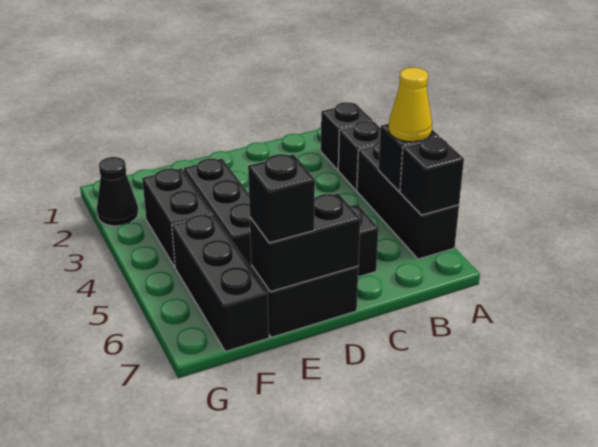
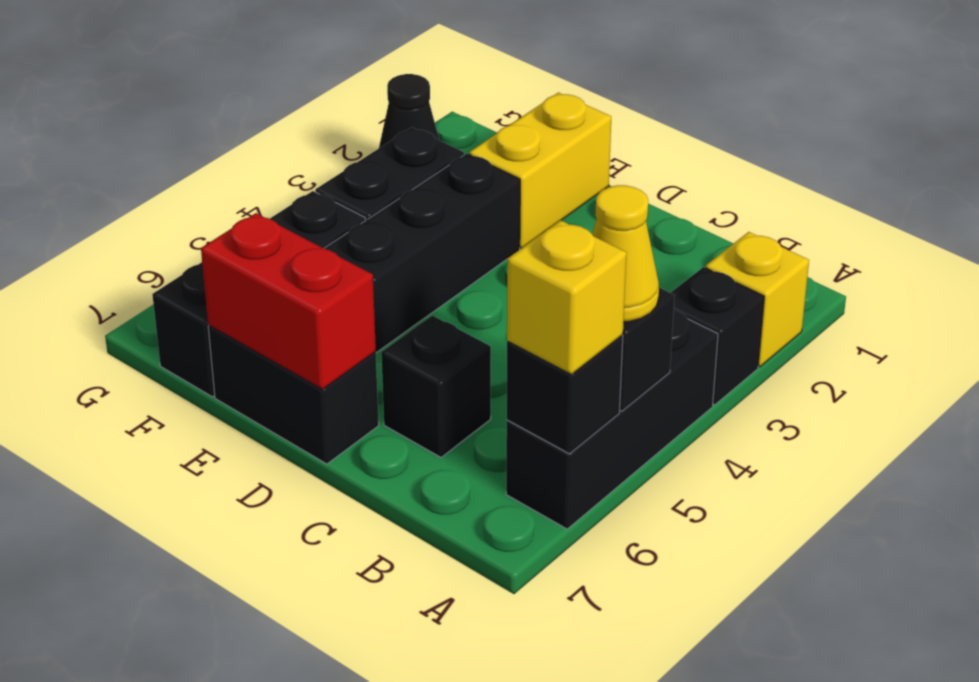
black brick A2 level 1 -> yellow brick A2 level 1
none -> yellow brick A6 level 3
black brick D7:E7 level 2 -> red brick D7:E7 level 2
none -> yellow brick E1:E2 level 1
black brick E7 level 3 -> none

